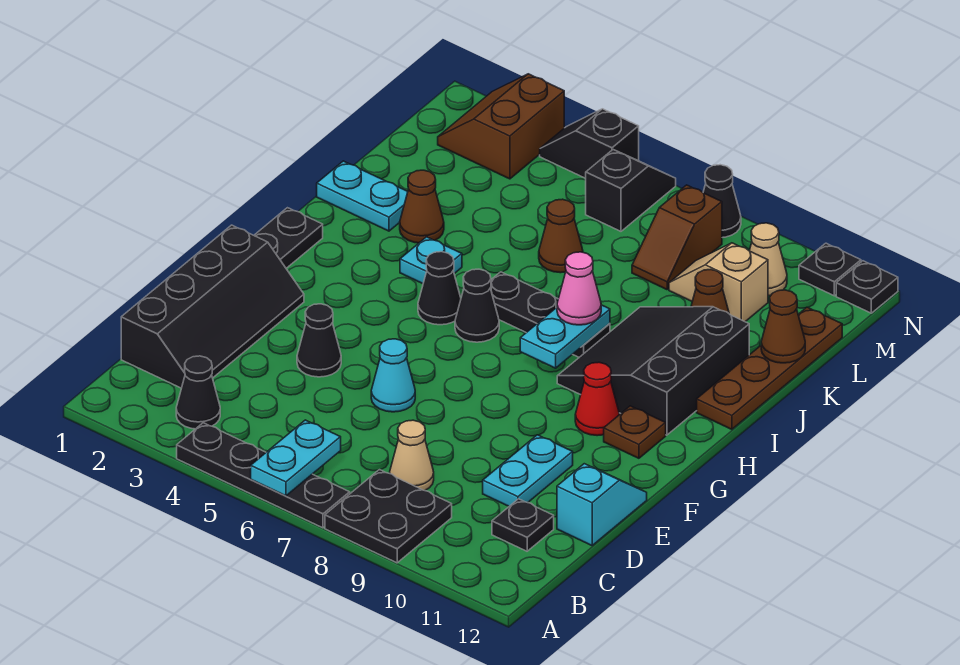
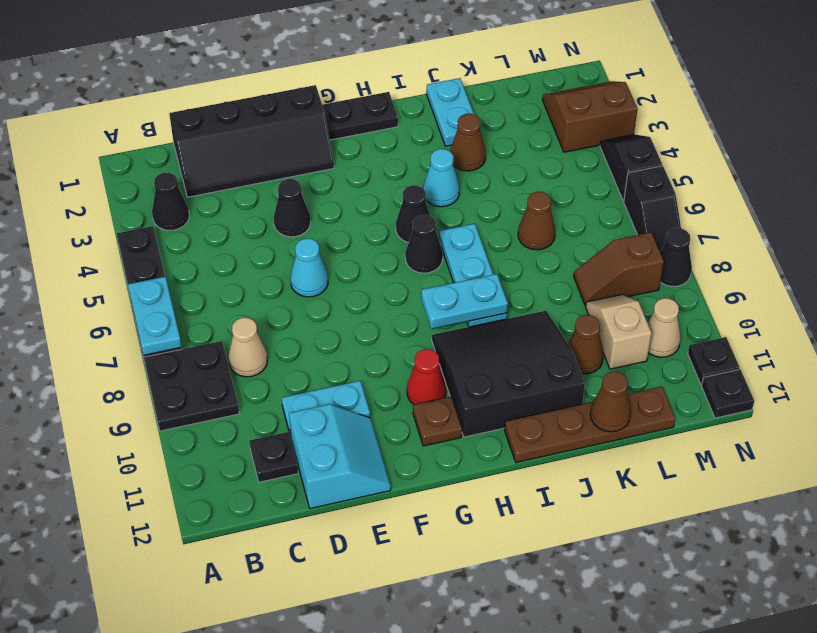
cyan plate A6:B6 level 2 -> cyan plate A6:A7 level 2
cyan slope D12:E12 level 1 top D -> cyan slope D11:E12 level 1 top D
cyan plate I4 level 1 -> cyan cone I4 level 1
black plate I6:I8 level 1 -> cyan plate I6:I8 level 1
pink cone I8 level 3 -> none
black slope M6:N6 level 1 top M -> black slope N6:N7 level 1 top 6

